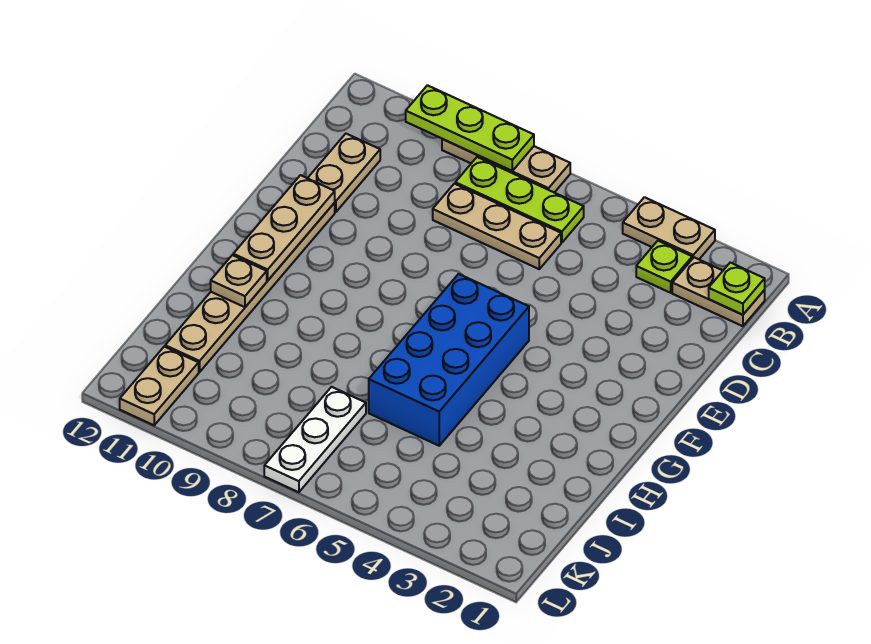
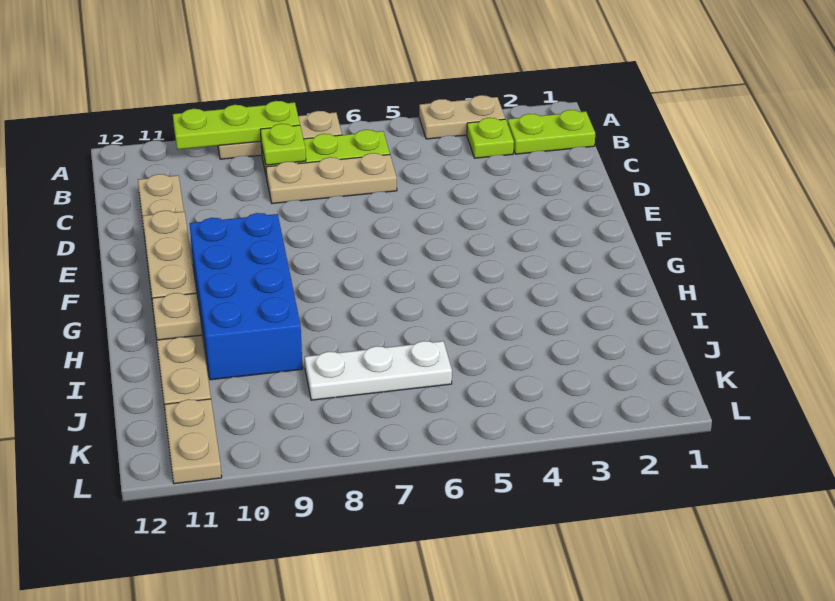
tan plate B1:B2 level 1 -> lime plate B1:B2 level 1
lime plate B1 level 2 -> lime plate B8 level 2
blue brick F5:I6 level 1 -> blue brick F9:I10 level 1
white plate J7:L7 level 1 -> white plate J6:J8 level 1

